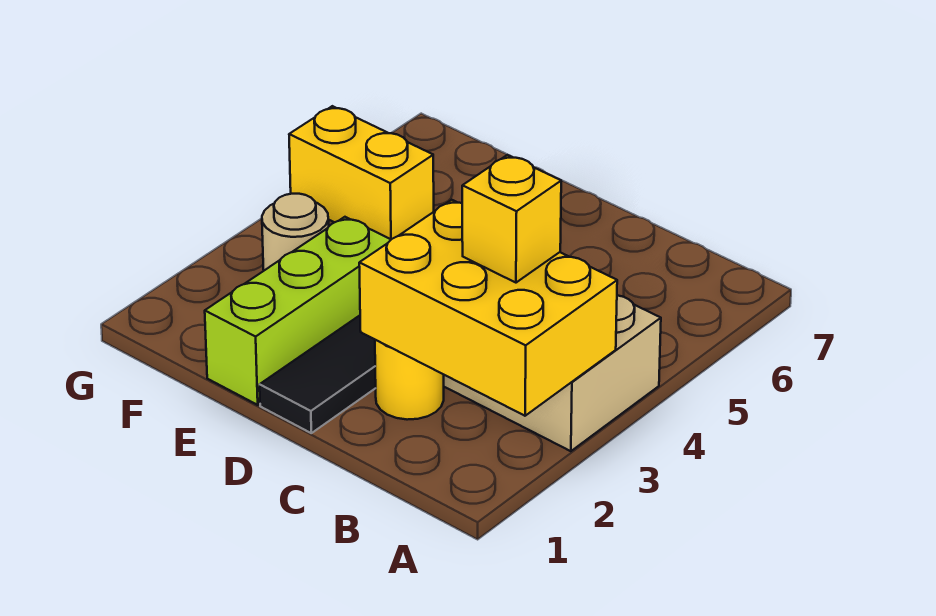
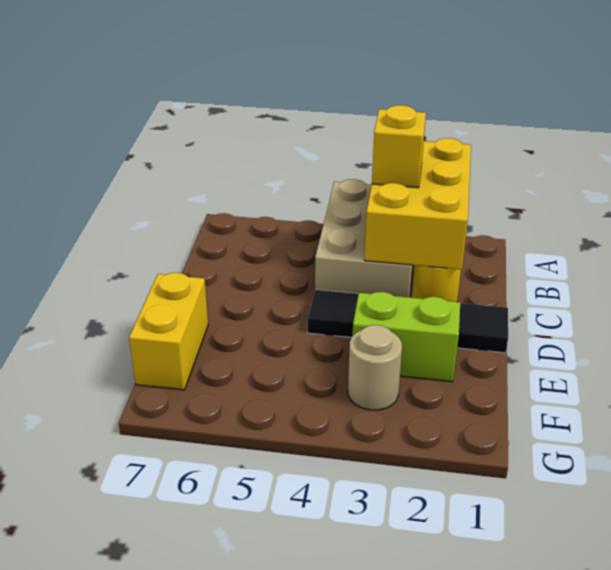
lime brick E1:E3 level 1 -> lime brick E2:E3 level 1
yellow brick F5:G5 level 1 -> yellow brick E7:F7 level 1

